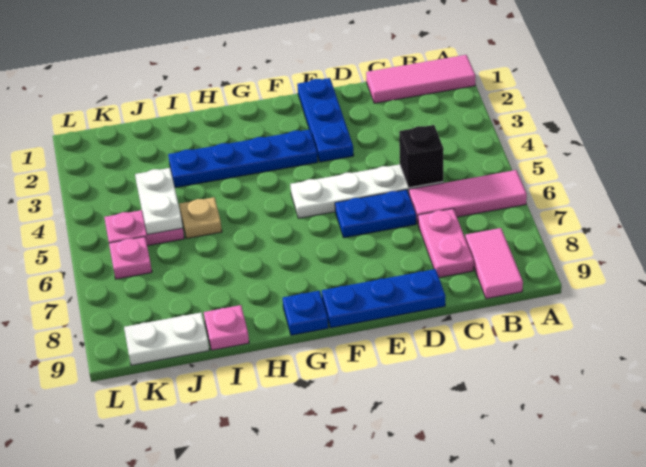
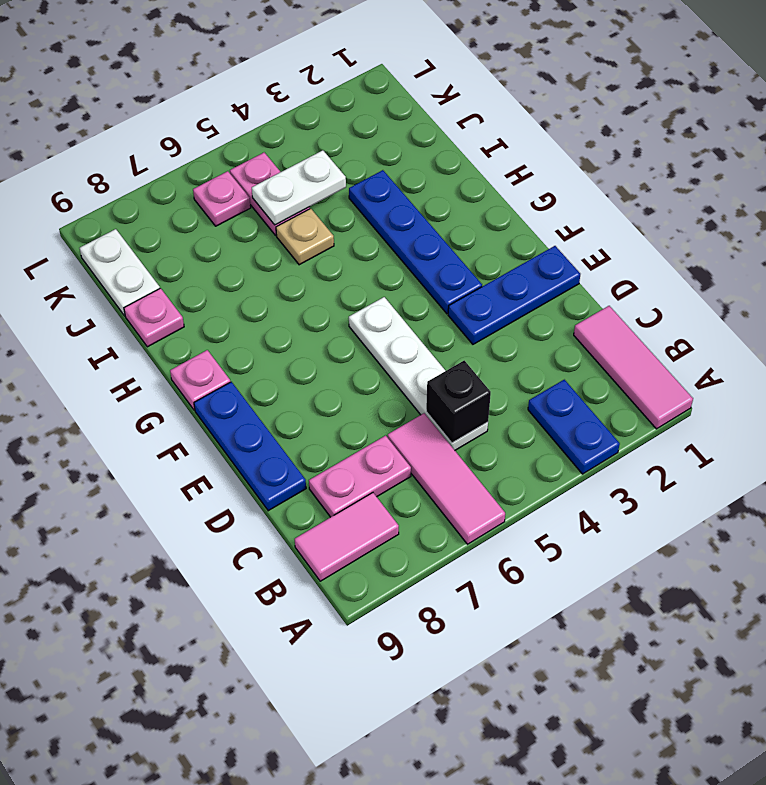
blue plate D6:E6 level 1 -> blue plate A3:B3 level 1
blue plate G9 level 1 -> pink plate G9 level 1

